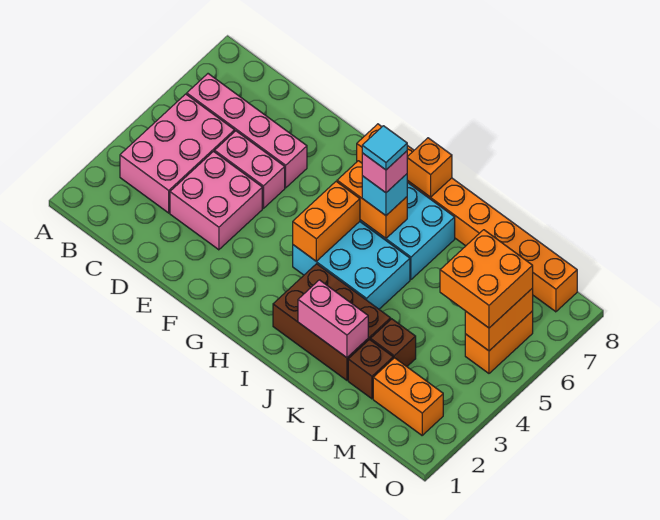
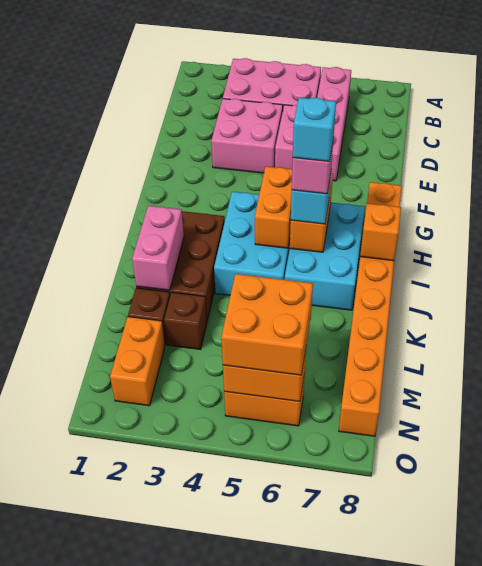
orange brick H4:H5 level 2 -> orange brick H5:I5 level 2
cyan tile I6 level 5 -> cyan brick I6 level 5

